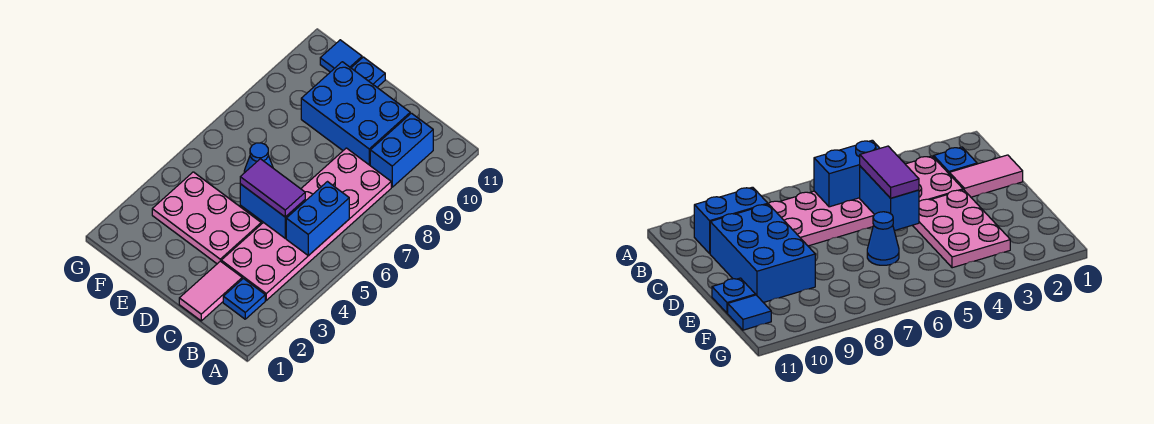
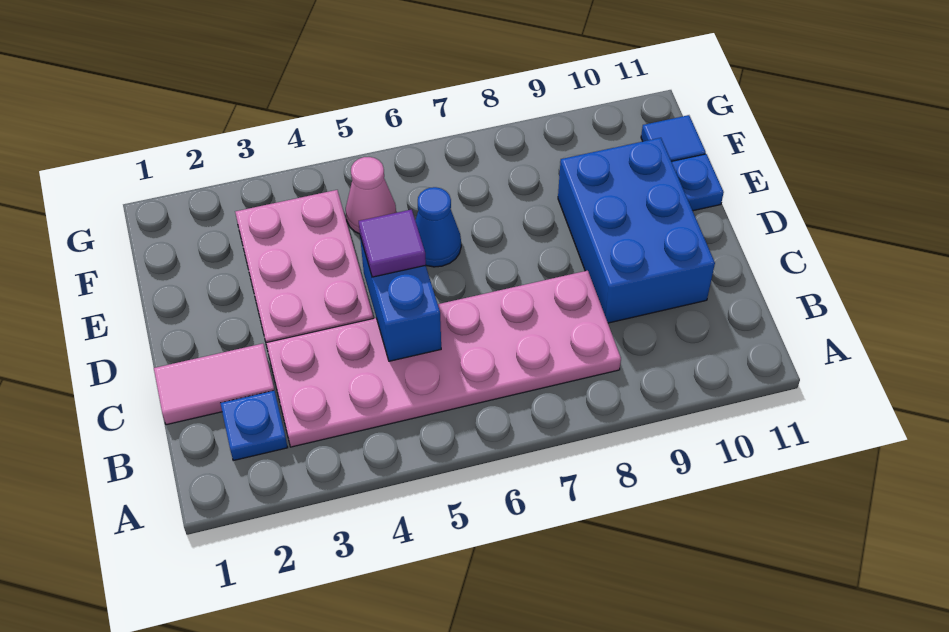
blue brick B5:B6 level 2 -> none
blue brick B9:B10 level 1 -> none
purple tile C5:D5 level 3 -> purple tile D5 level 3
none -> pink cone F5 level 1

